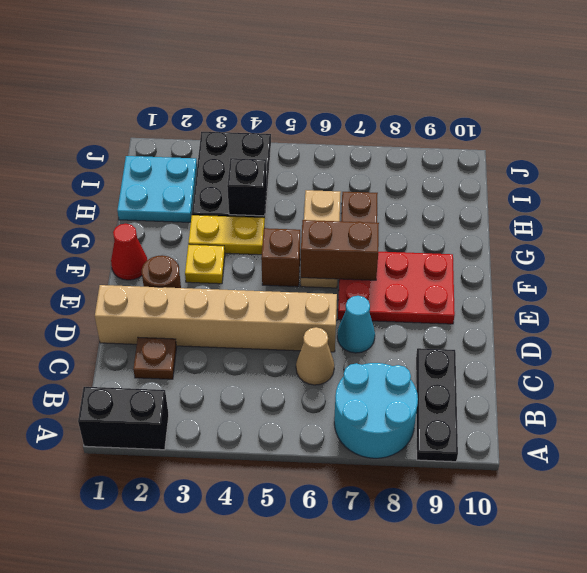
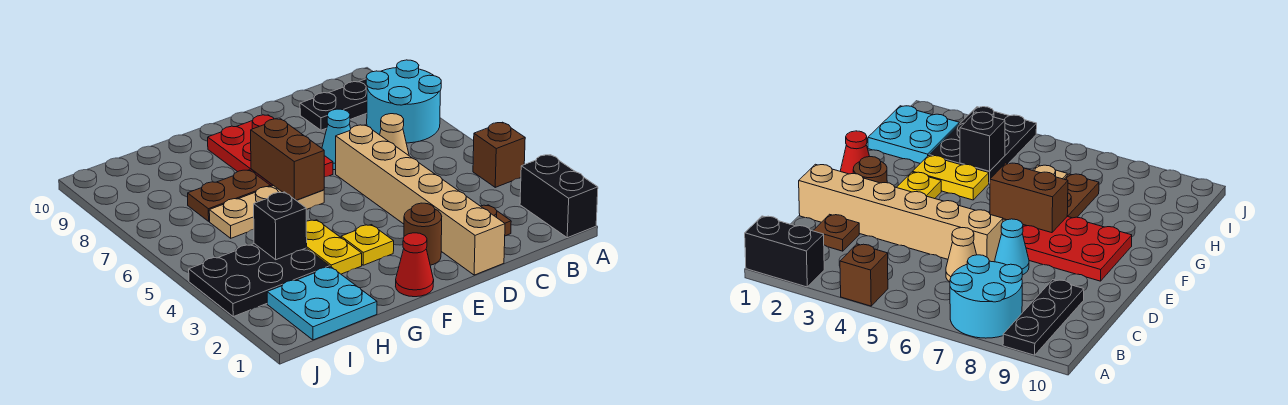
brown brick F5 level 1 -> brown brick A4 level 1

